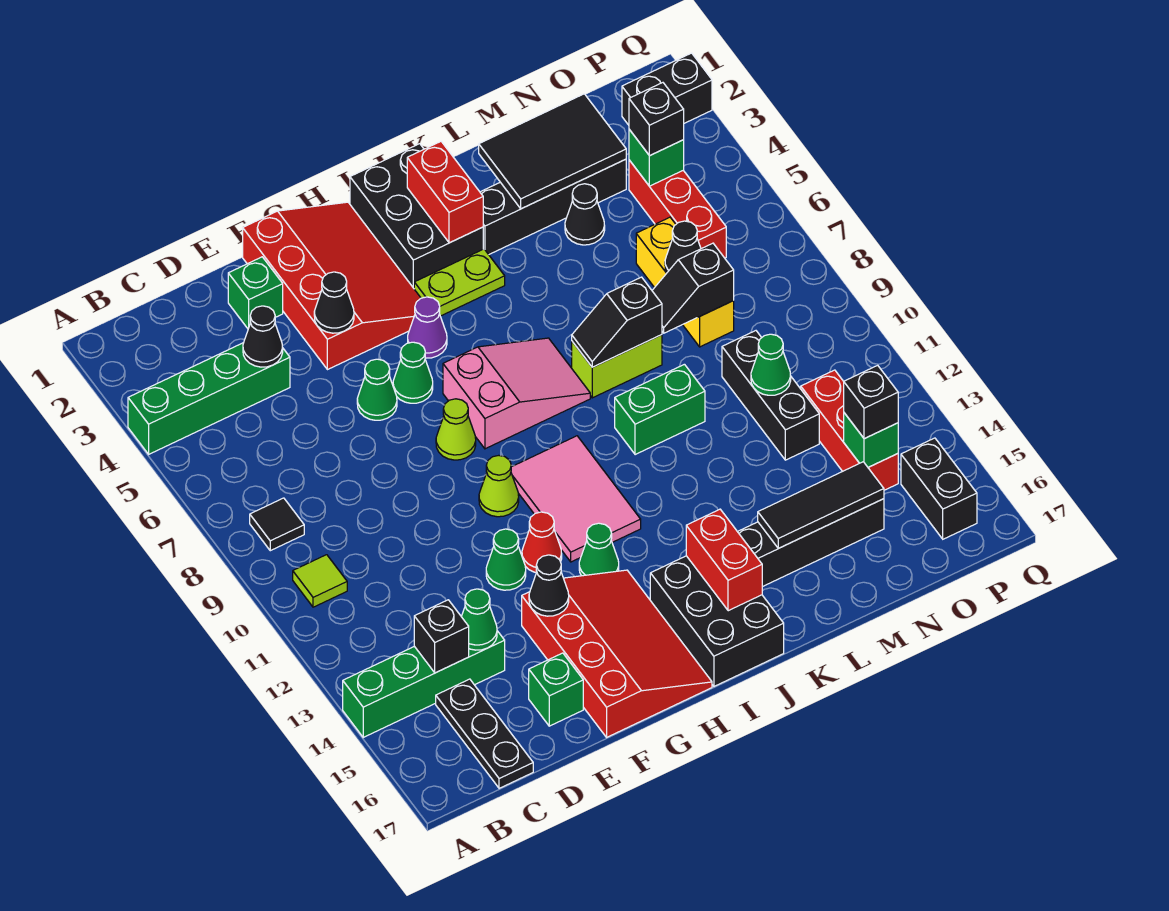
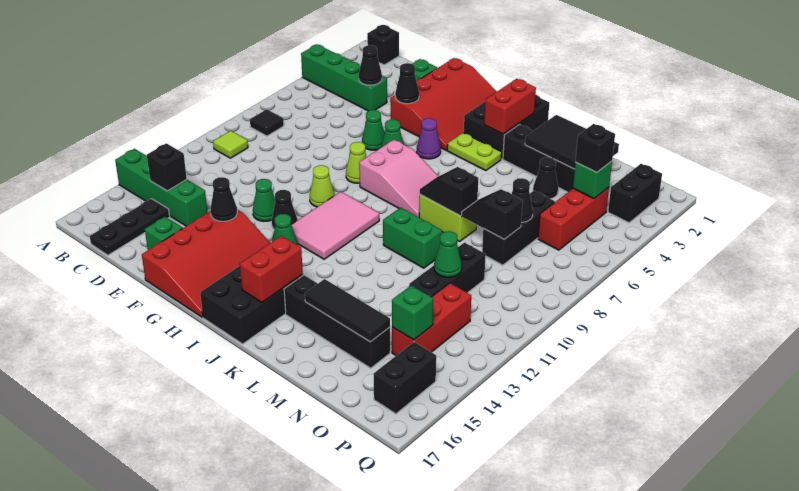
green cone D14 level 2 -> none
red cone G12 level 1 -> black cone G12 level 1
yellow brick N6:N8 level 1 -> black brick N6:N8 level 1
black brick O14 level 3 -> black brick B1 level 1
black brick P2:Q2 level 1 -> black brick P2:P3 level 1

